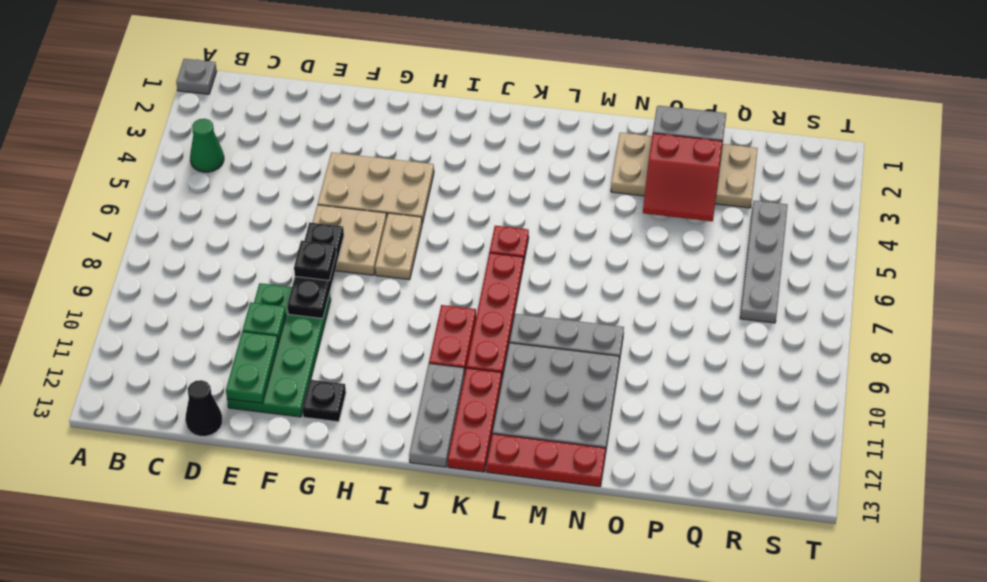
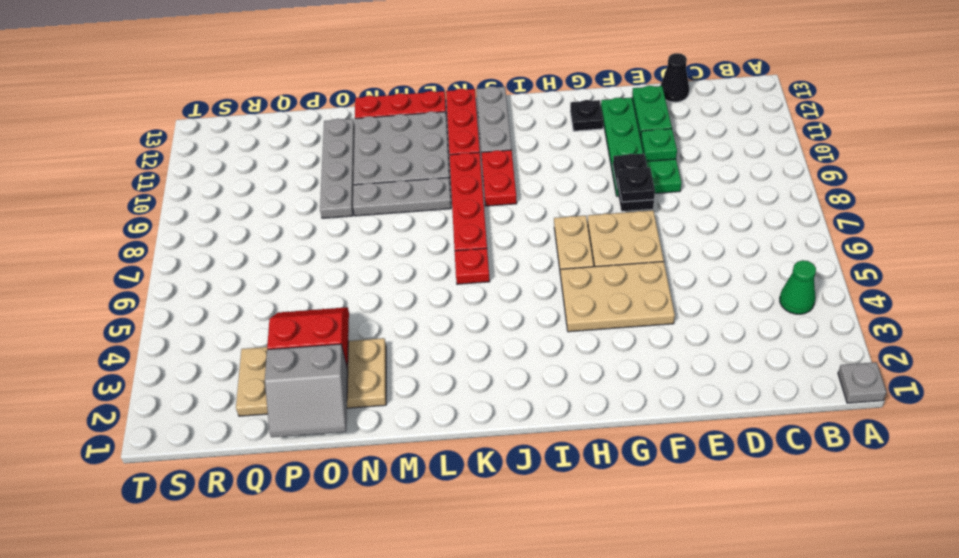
black plate F7:F9 level 2 -> black plate F8:F9 level 2
grey plate R4:R7 level 1 -> grey plate O9:O12 level 1

